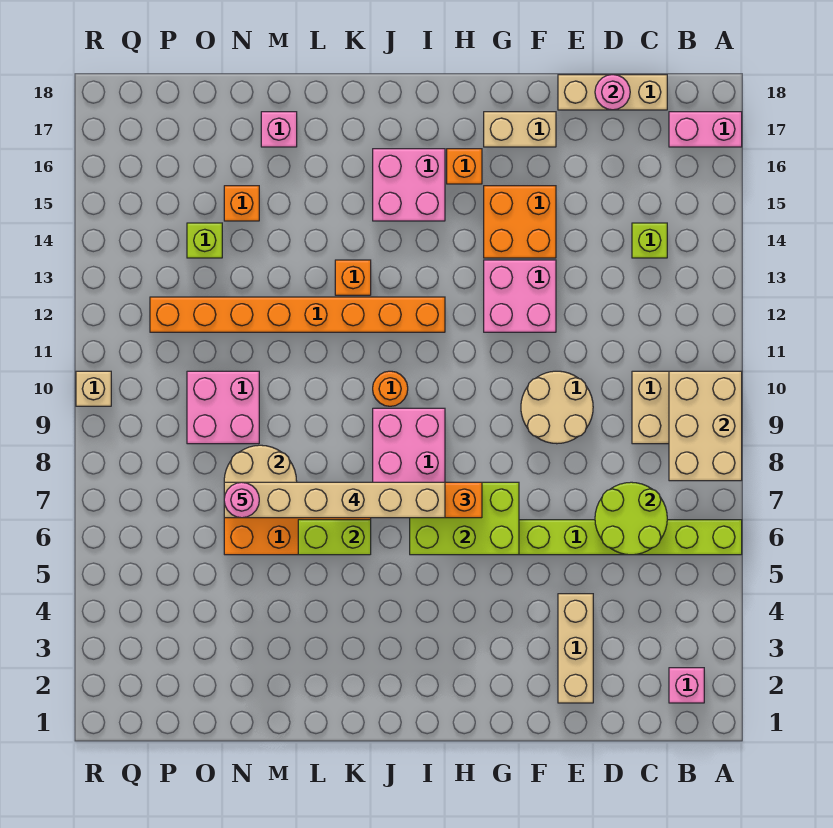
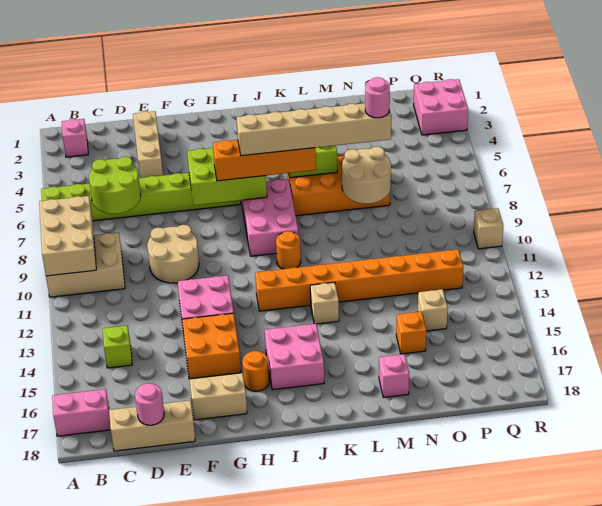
orange brick H16 level 1 -> orange round brick H16 level 1
orange brick K13 level 1 -> tan brick K13 level 1
pink brick N9:O10 level 1 -> pink brick Q2:R3 level 1
lime brick O14 level 1 -> tan brick O14 level 1

